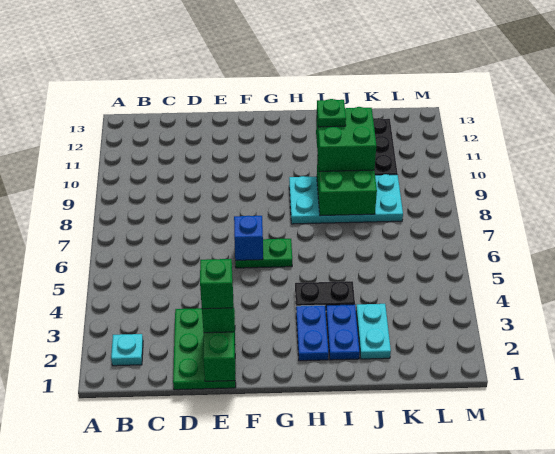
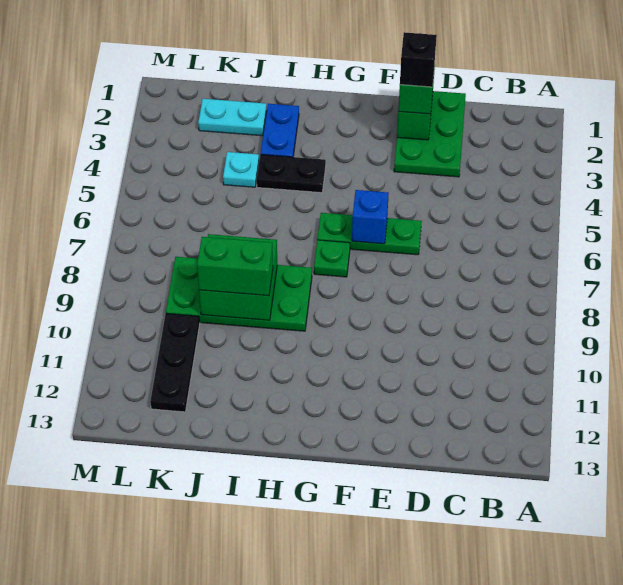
cyan plate B2 level 1 -> cyan plate J4 level 1
green brick E2 level 4 -> black brick E2 level 4
green plate F6:G6 level 1 -> green plate E6:G6 level 1
blue plate H2:H3 level 1 -> none
cyan plate H8:K9 level 1 -> green plate H8:K9 level 1
green brick I9:J10 level 3 -> green brick I9:J9 level 3
green plate I10 level 4 -> green plate G7 level 1
cyan plate J2:J3 level 1 -> cyan plate J2:K2 level 1

